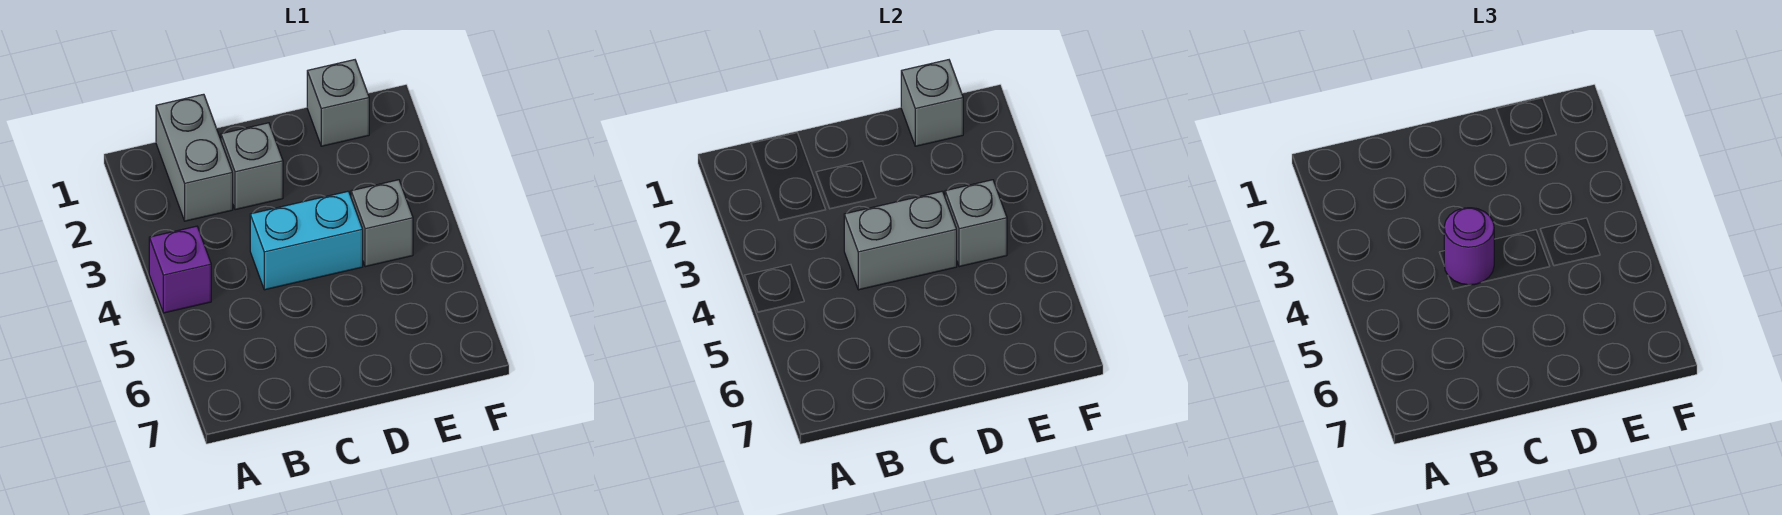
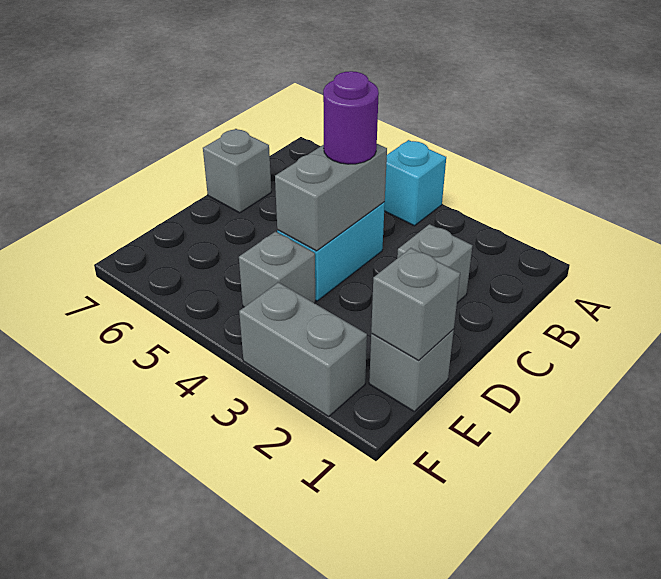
purple brick A4 level 1 -> cyan brick A4 level 1
grey brick B1:B2 level 1 -> grey brick F2:F3 level 1
grey brick E4 level 2 -> grey brick C7 level 1

